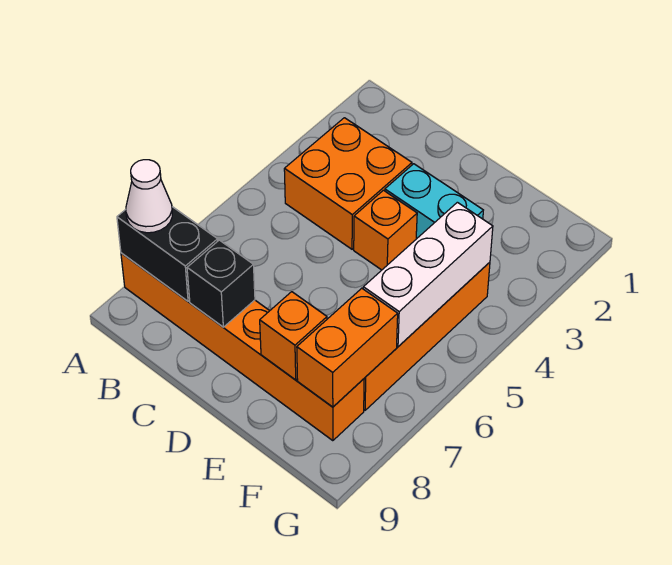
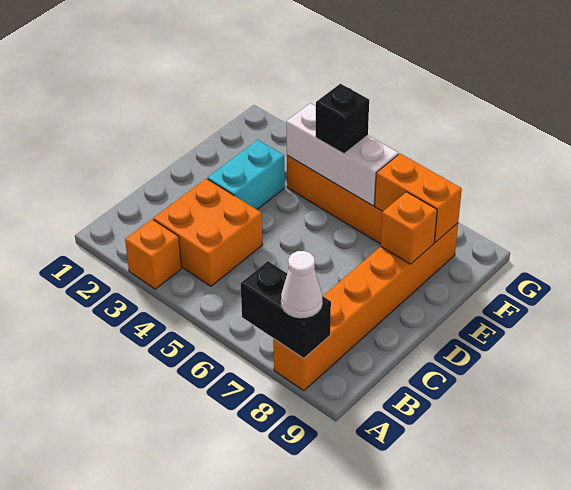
black brick A8:B8 level 2 -> black brick A7:A8 level 2
black brick C8 level 2 -> black brick F5 level 3
orange brick D4 level 1 -> orange brick A3 level 1

